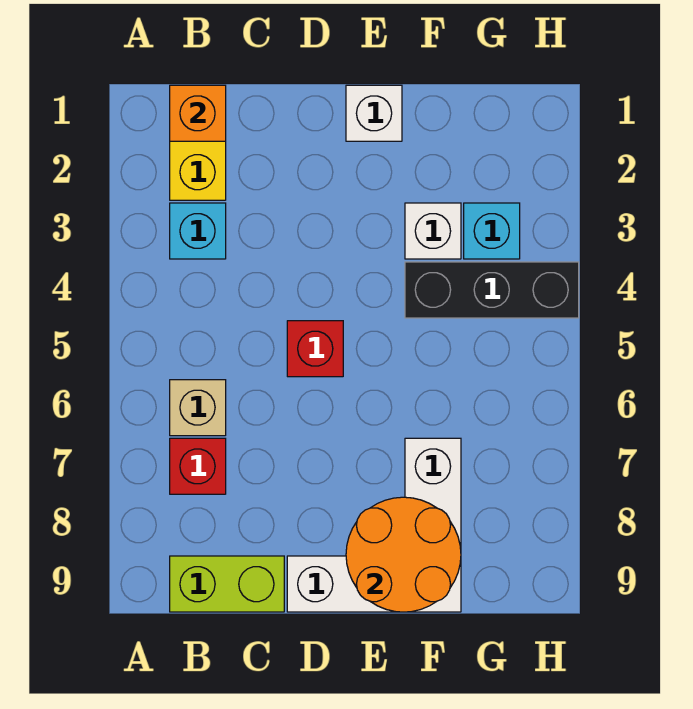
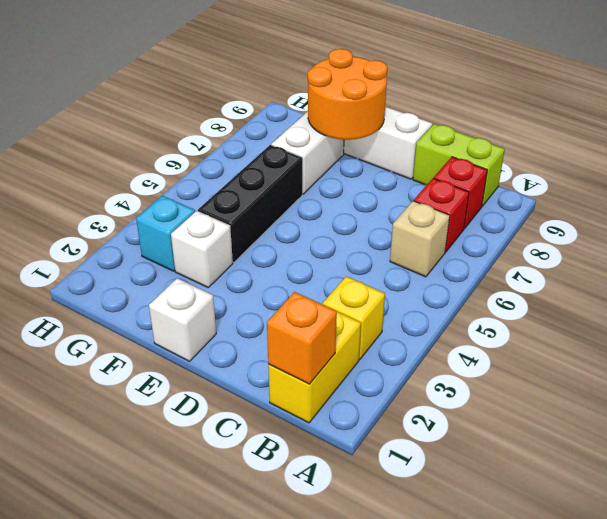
cyan brick B3 level 1 -> yellow brick B3 level 1
red brick D5 level 1 -> red brick B8 level 1
black brick F4:H4 level 1 -> black brick F4:F6 level 1

